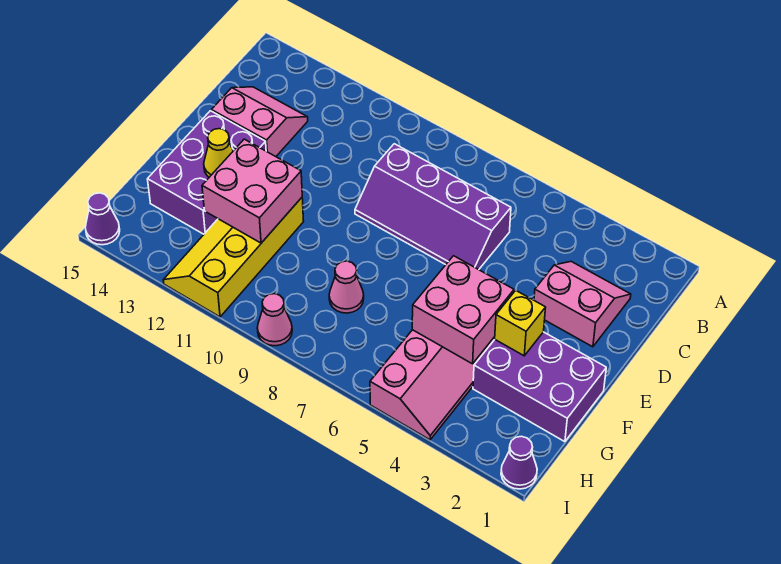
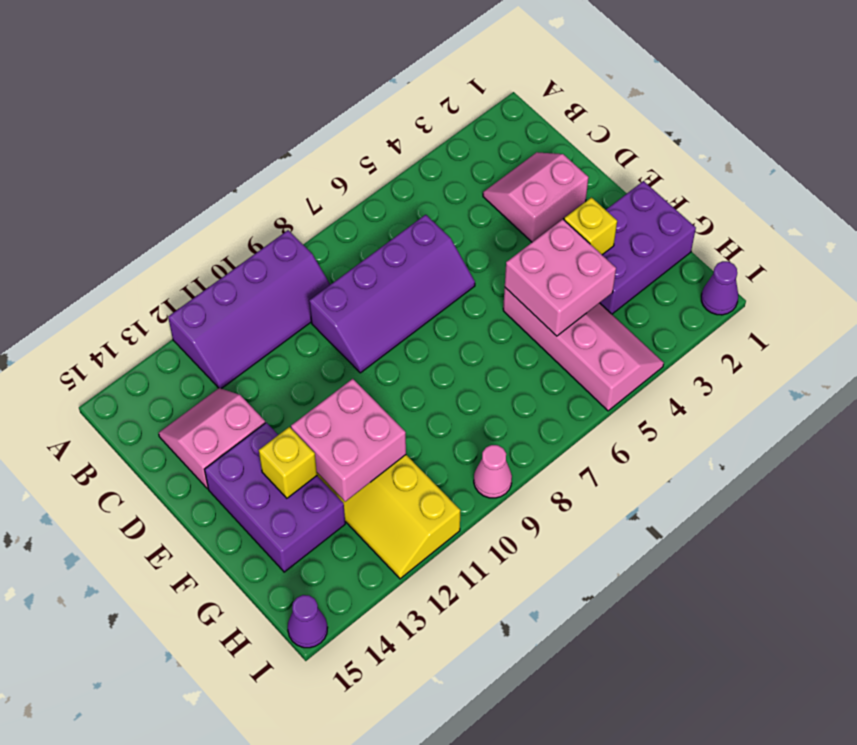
none -> purple slope A9:B12 level 1 top A
yellow cone F13 level 2 -> yellow brick F13 level 2
pink cone G8 level 1 -> none

